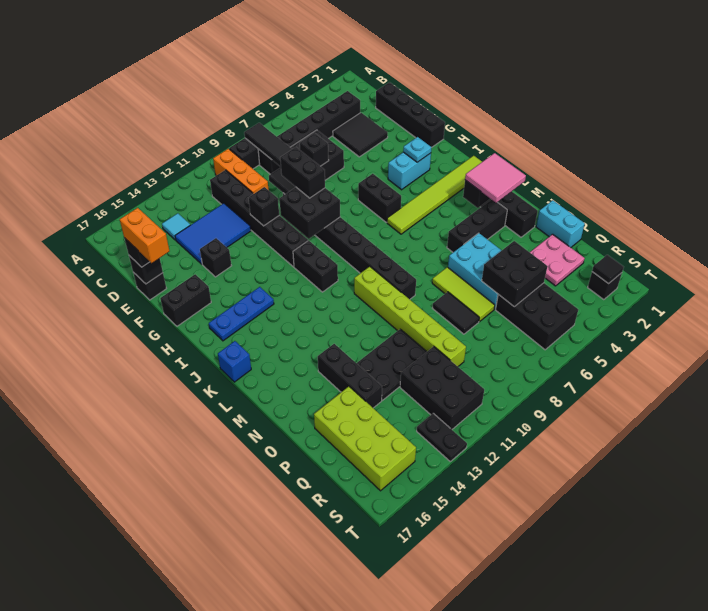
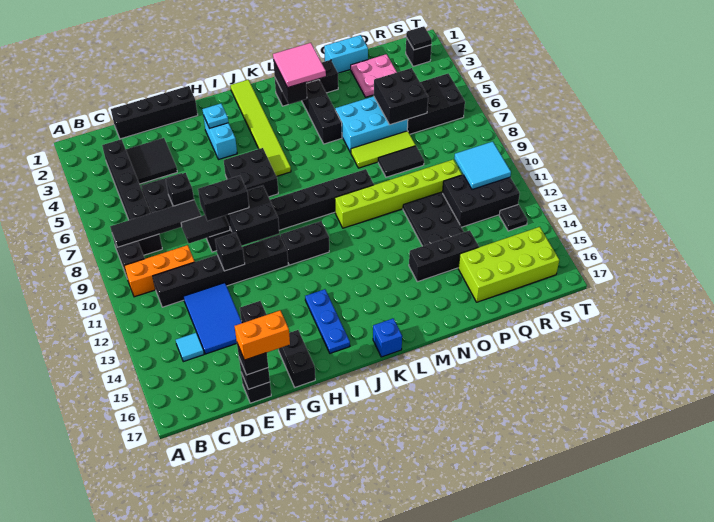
black brick H6:I6 level 1 -> black brick H6:I7 level 1
none -> cyan tile R10:S11 level 2
black plate S13:T13 level 1 -> black plate S13 level 1

